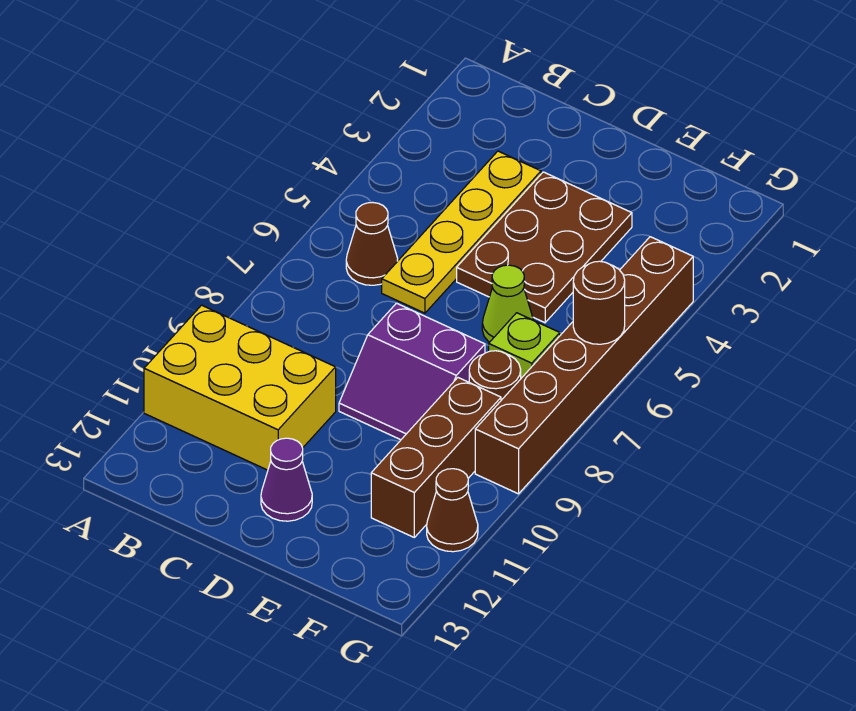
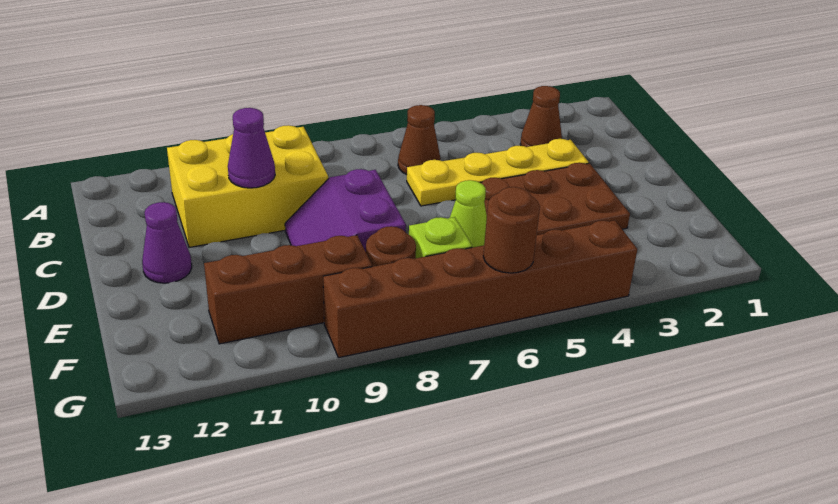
yellow brick A10:C11 level 1 -> yellow brick B9:C11 level 1
none -> purple cone C10 level 2
brown cone G11 level 1 -> brown cone B3 level 1

